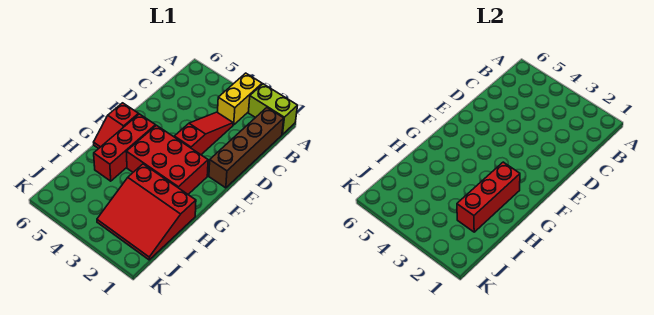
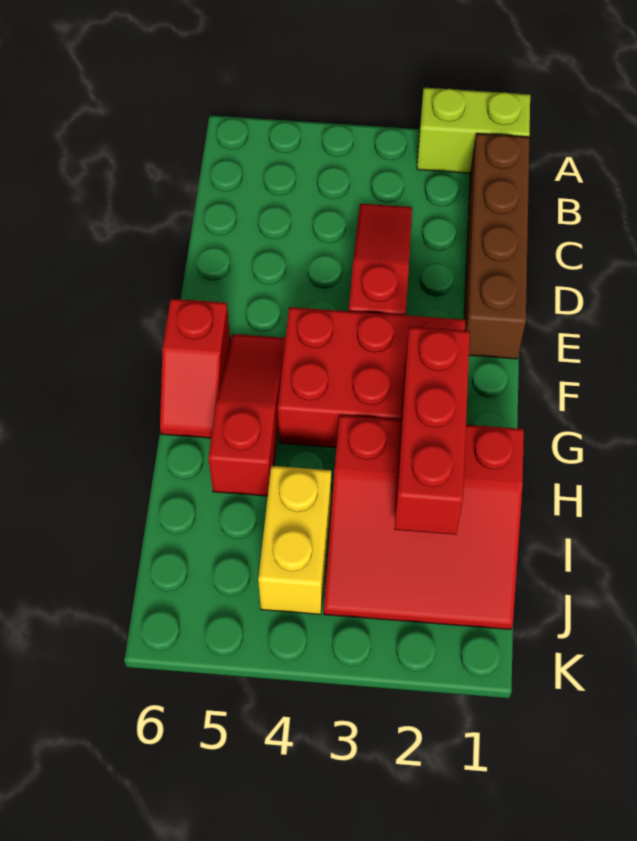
yellow brick A3:B3 level 1 -> yellow brick I4:J4 level 1
red brick F5:H5 level 1 -> red slope F5:H5 level 1 top H

